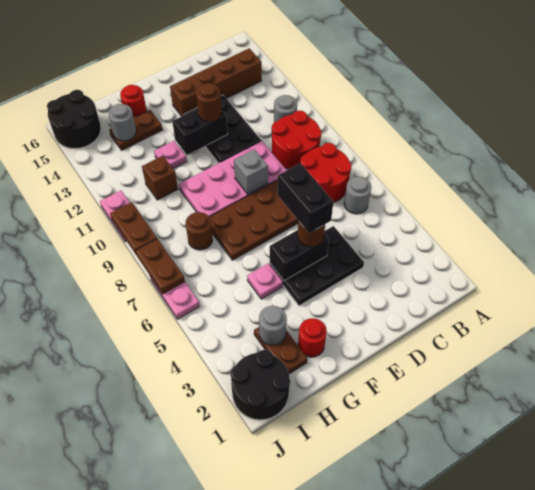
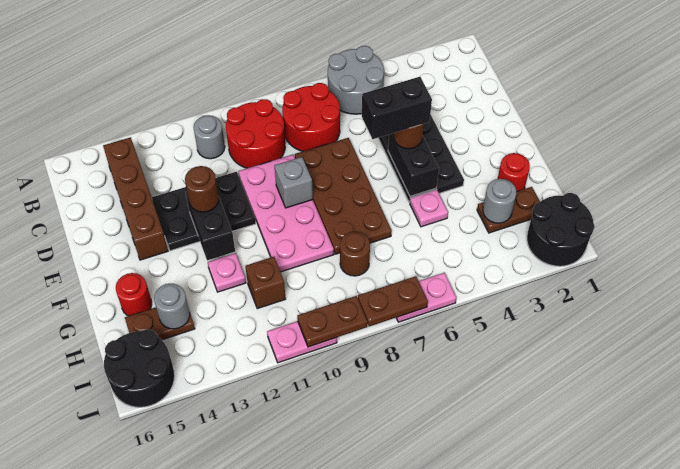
grey round brick B6 level 1 -> grey round brick A5:B6 level 1
brown plate G14:H14 level 1 -> brown plate H14:H15 level 1

